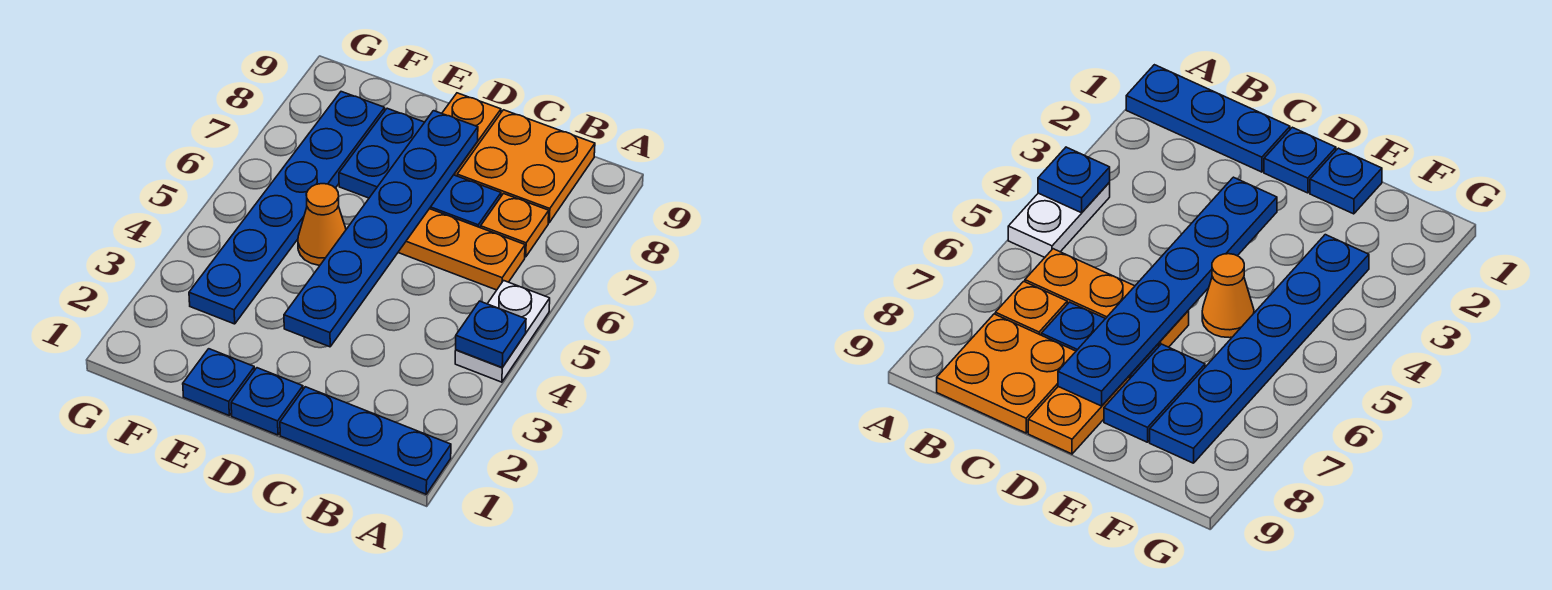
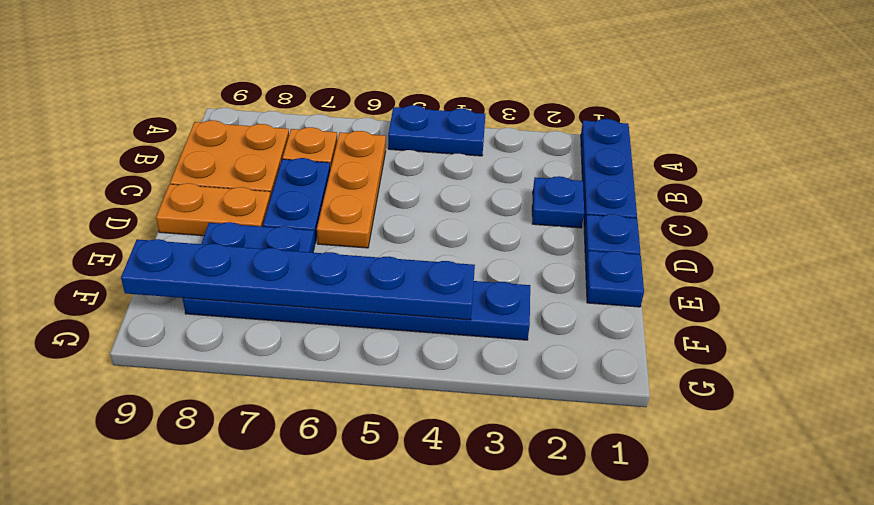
white plate A4:A5 level 1 -> blue plate A4:A5 level 1
blue plate A4 level 2 -> blue plate C2 level 1
blue plate D3:D8 level 2 -> blue plate F4:F9 level 2
orange cone E5 level 1 -> none

